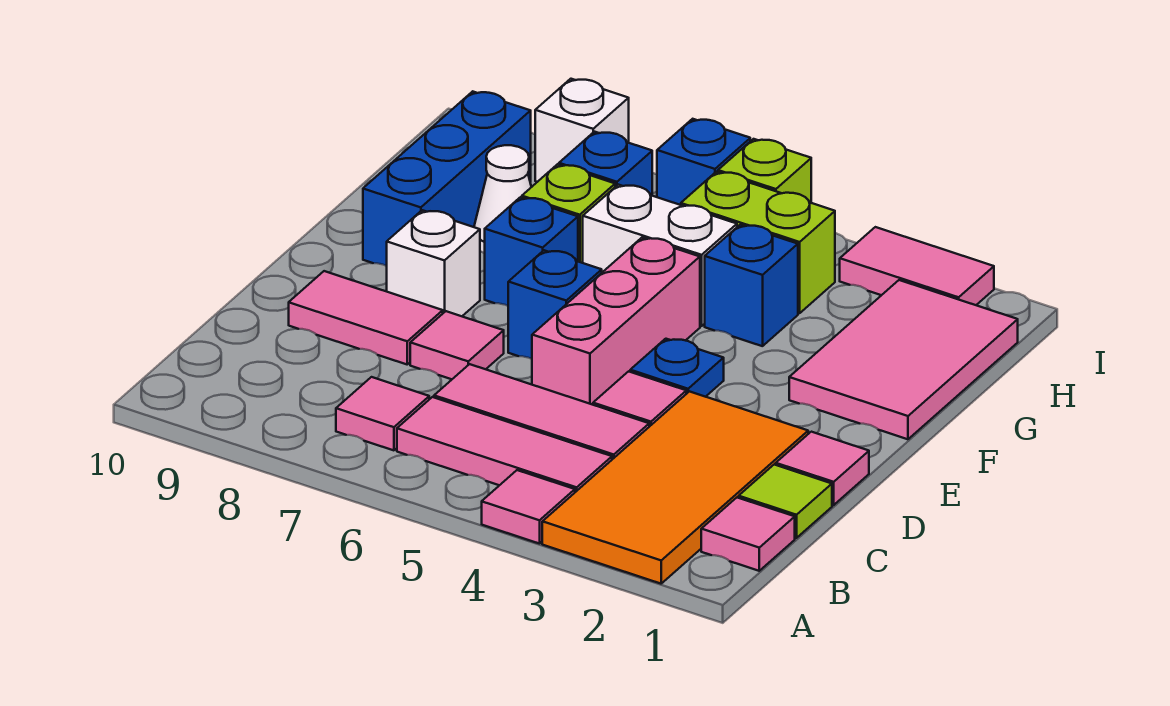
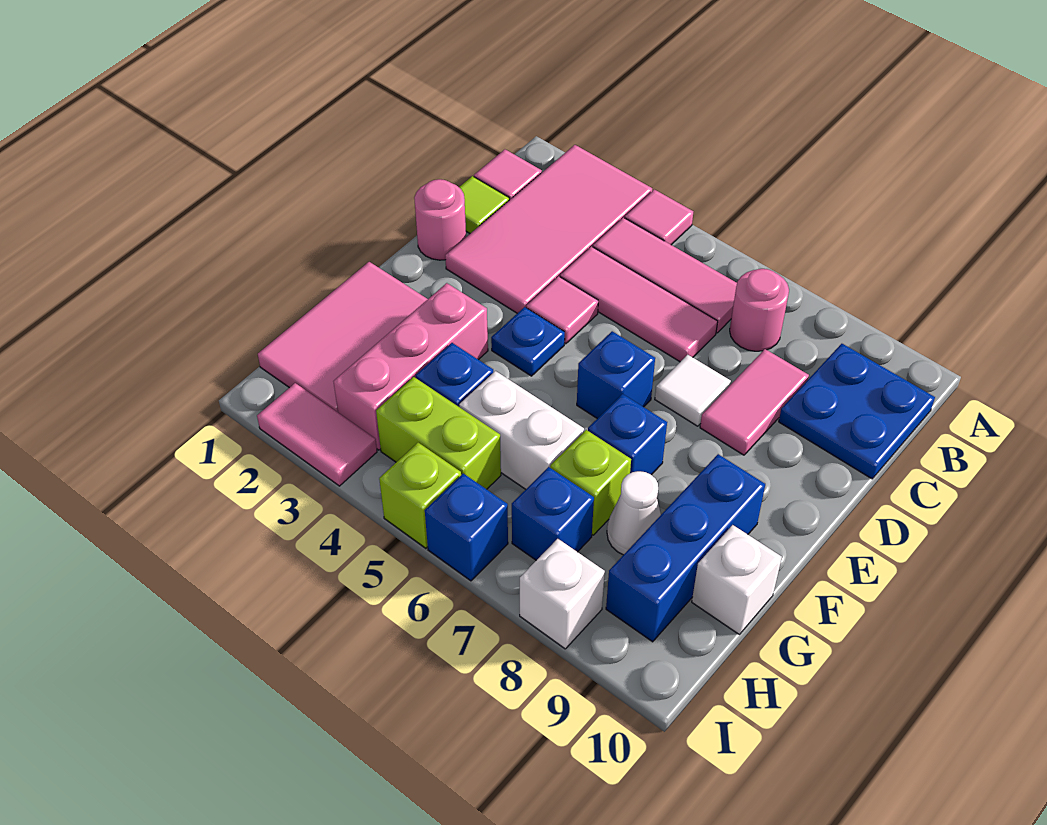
orange tile A2:D3 level 1 -> pink tile A2:D3 level 1
pink tile B7 level 1 -> pink round brick B7 level 1
none -> blue plate B9:C10 level 1
pink tile D1 level 1 -> pink round brick D1 level 1
pink brick D5:F5 level 1 -> pink brick F3:H3 level 1
pink tile D7 level 1 -> white tile D7 level 1
pink tile D8:D9 level 1 -> pink tile C8:D8 level 1
white brick E8 level 1 -> white brick G10 level 1

